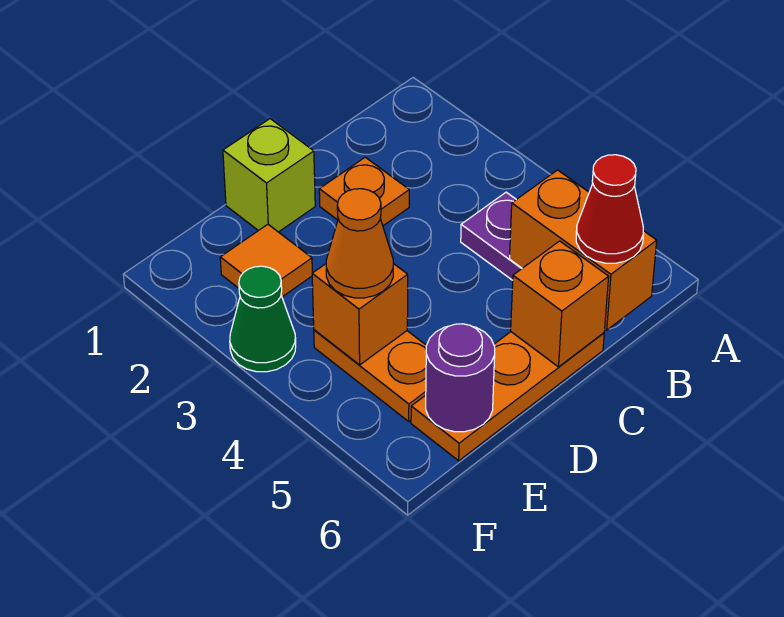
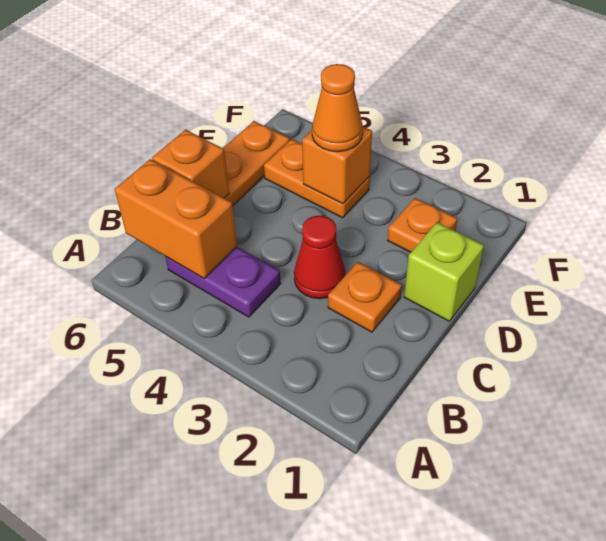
red cone B6 level 3 -> red cone C3 level 1
orange tile E2 level 1 -> orange plate E2 level 1
purple round brick E6 level 2 -> none
green cone F3 level 1 -> none

